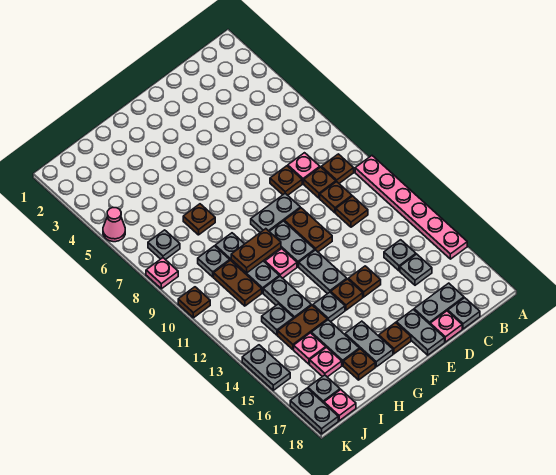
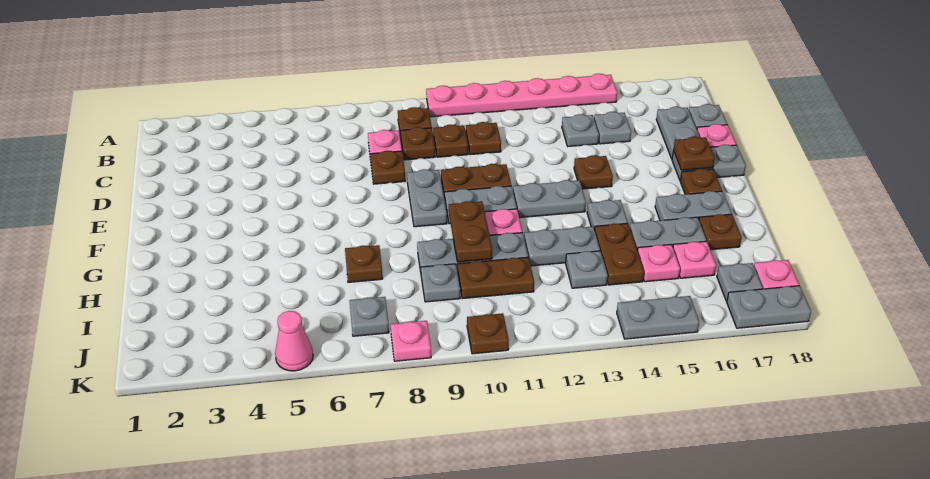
brown plate F14 level 1 -> brown plate E17 level 2

